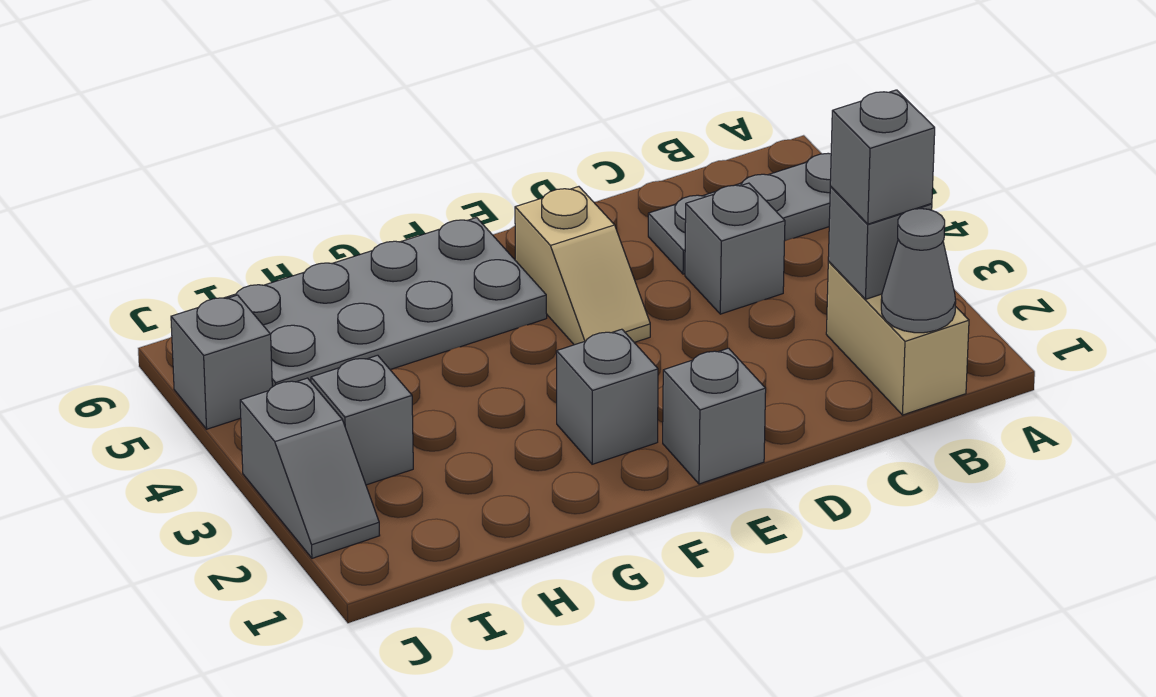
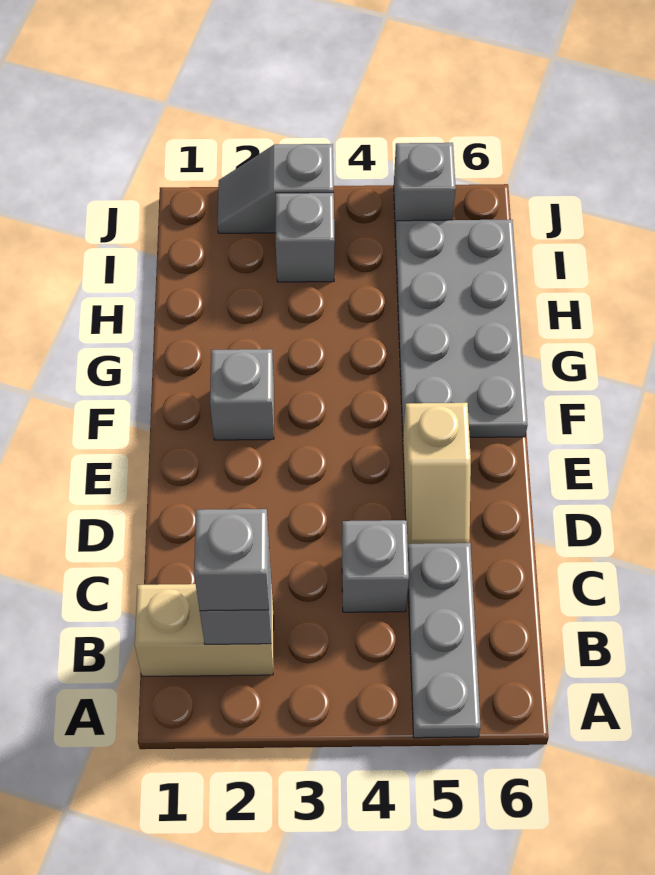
grey cone B1 level 2 -> none
grey brick E1 level 1 -> none
tan slope E4:E5 level 1 top 5 -> tan slope D5:E5 level 1 top E

